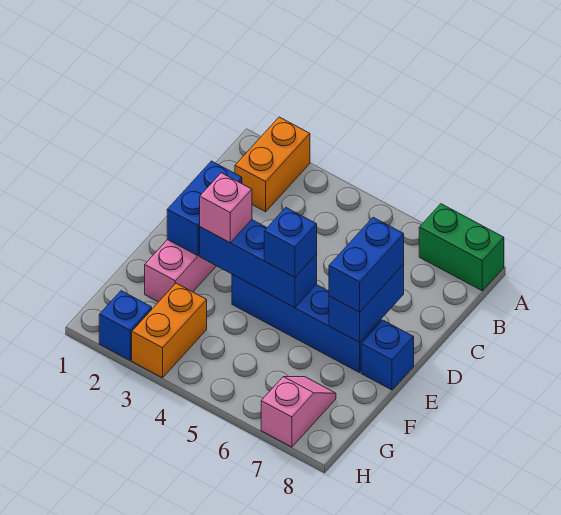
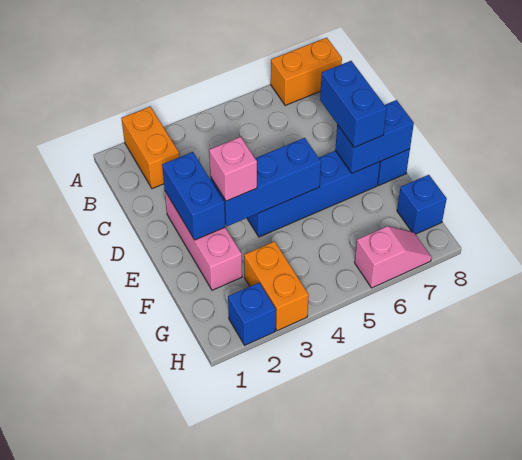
green brick A7:A8 level 1 -> orange brick A7:A8 level 1
blue brick D7:E7 level 2 -> blue brick E7:E8 level 2
blue brick E5 level 3 -> blue brick G8 level 1
pink slope G7:H7 level 1 top H -> pink slope H6:H7 level 1 top 6

